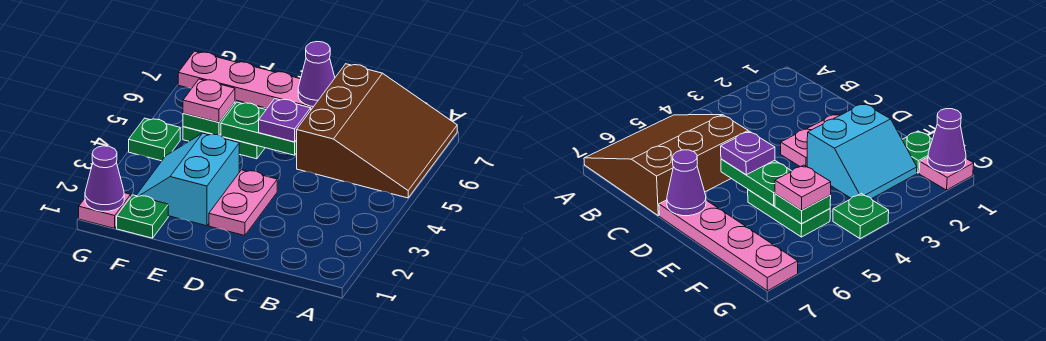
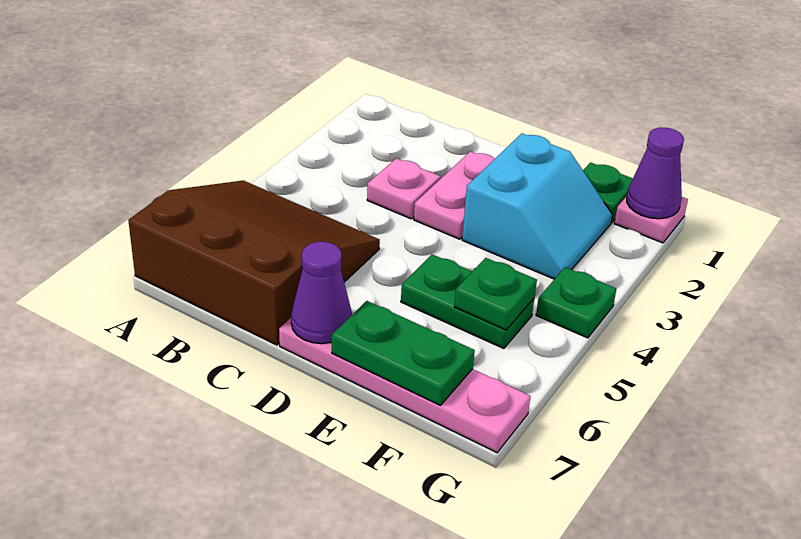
brown slope A5:C7 level 1 top C -> brown slope A5:C7 level 1 top 7
green plate D5:E5 level 2 -> green plate E7:F7 level 2
purple plate D5 level 3 -> none
pink plate F5 level 3 -> pink plate C3 level 1

